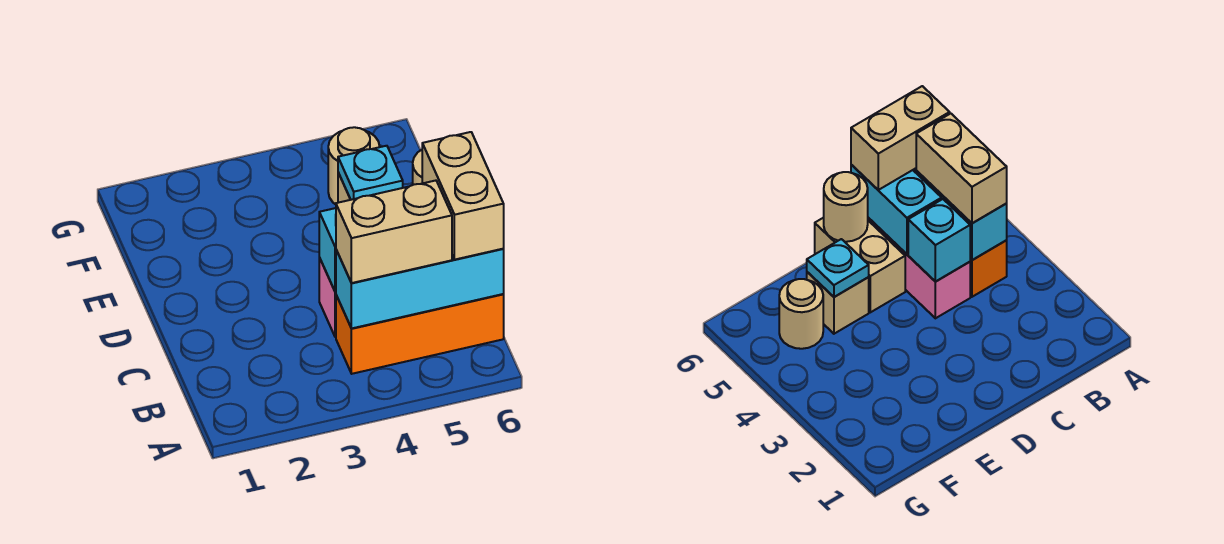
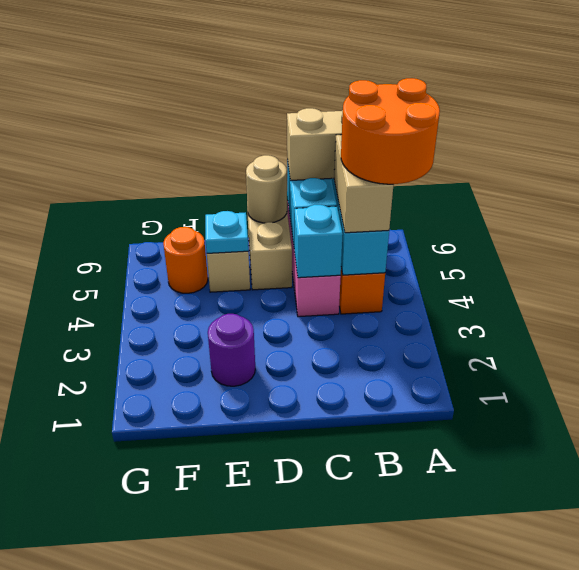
none -> orange round brick A4:B5 level 4
none -> purple round brick E2 level 1
tan round brick F5 level 1 -> orange round brick F5 level 1

